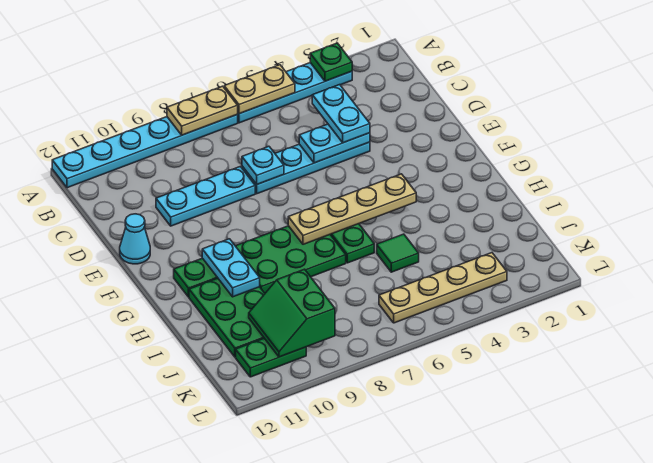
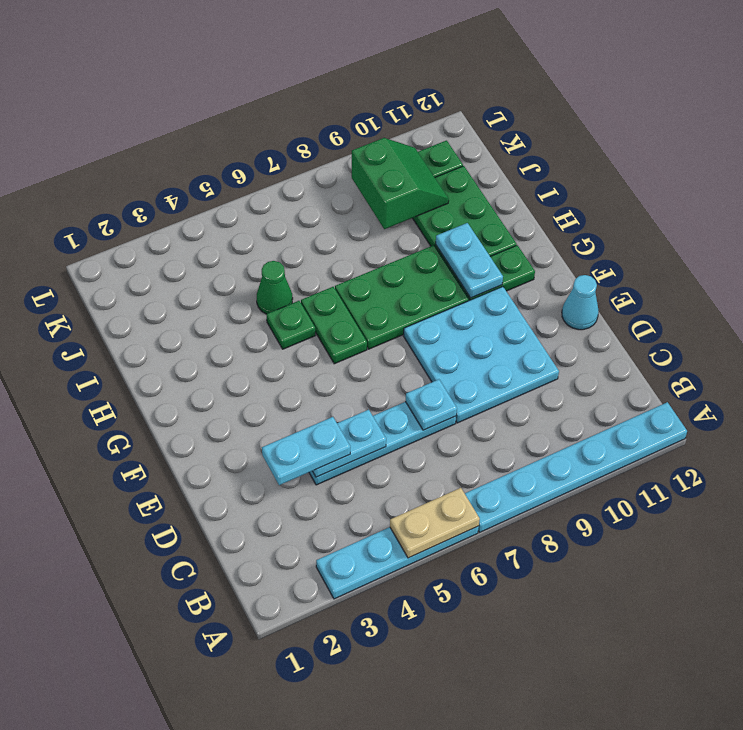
green plate A3 level 2 -> green plate H5 level 1
tan plate A7:A8 level 2 -> none
cyan plate C4:D4 level 3 -> cyan plate D3:D4 level 3
cyan plate D8:D10 level 1 -> cyan plate D8:F10 level 1
tan plate G4:G7 level 2 -> none
green tile I5 level 1 -> green cone I5 level 1
tan plate K3:K6 level 1 -> none

